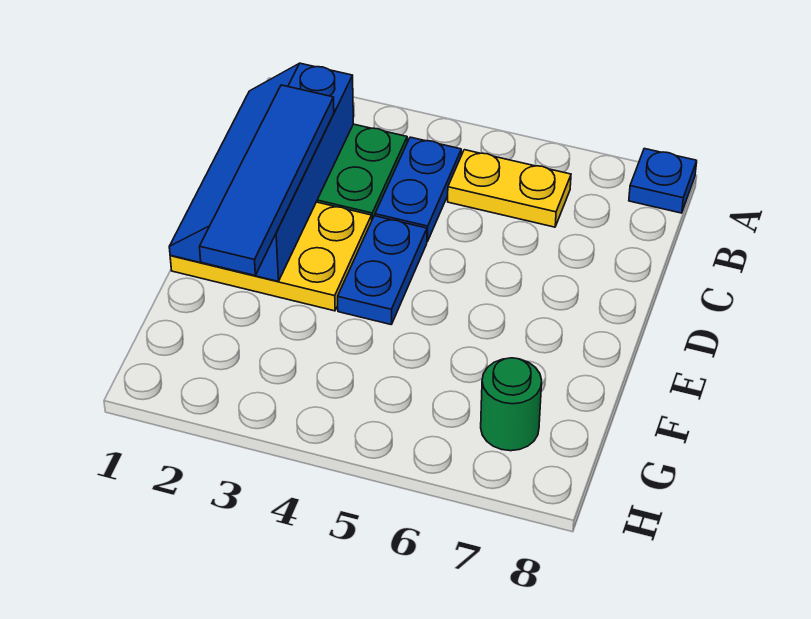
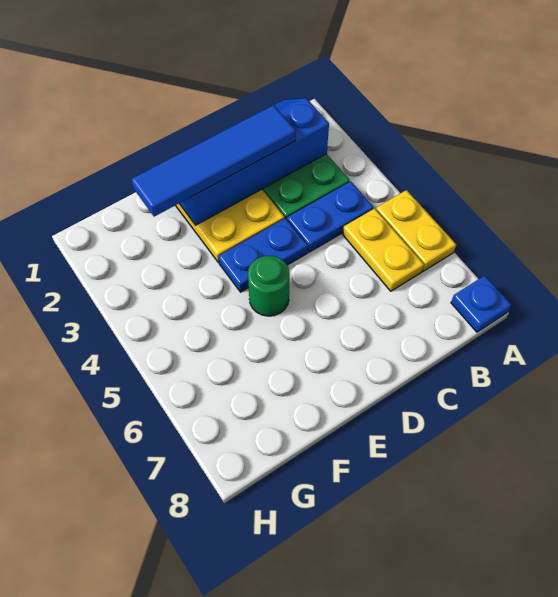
none -> yellow plate A5:A6 level 1
green round brick G7 level 1 -> green round brick E5 level 1

